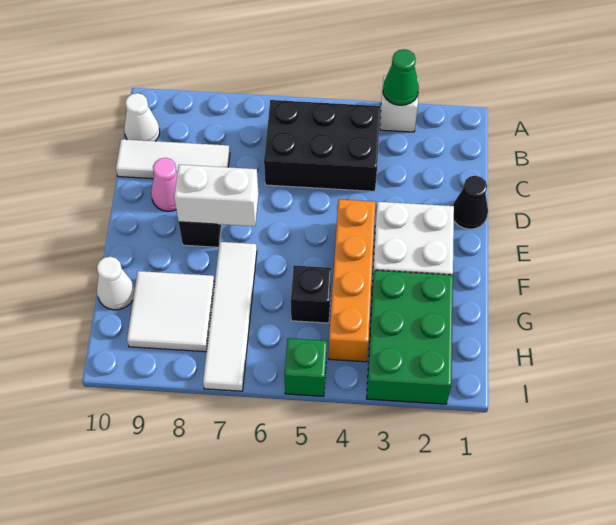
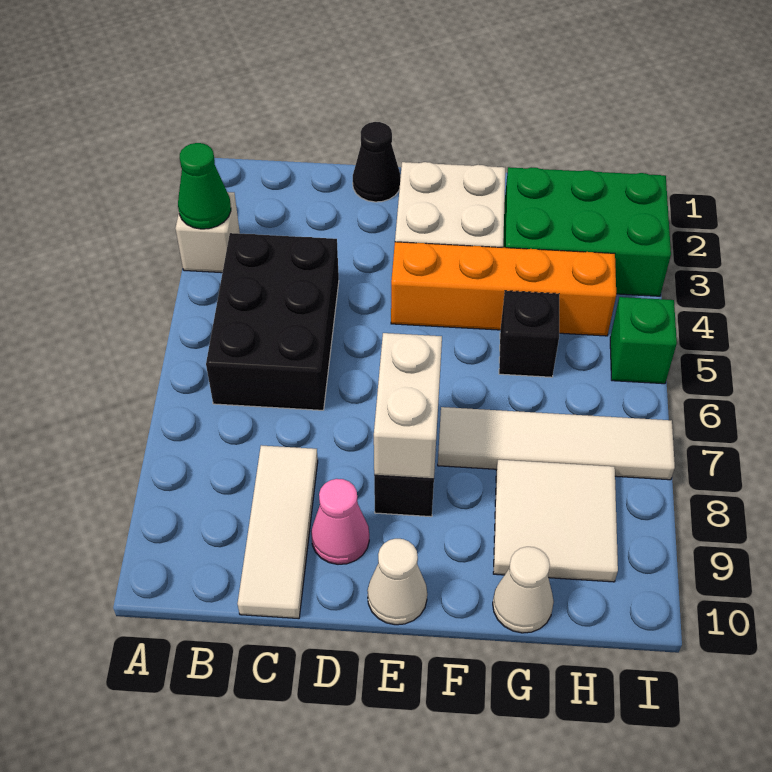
white cone B10 level 1 -> white cone E10 level 1

